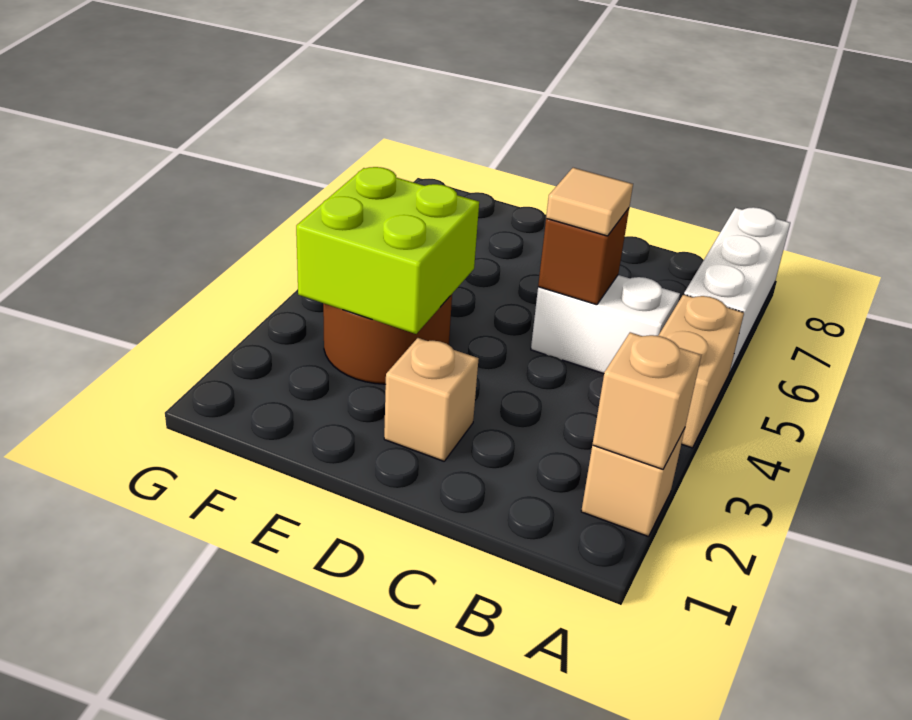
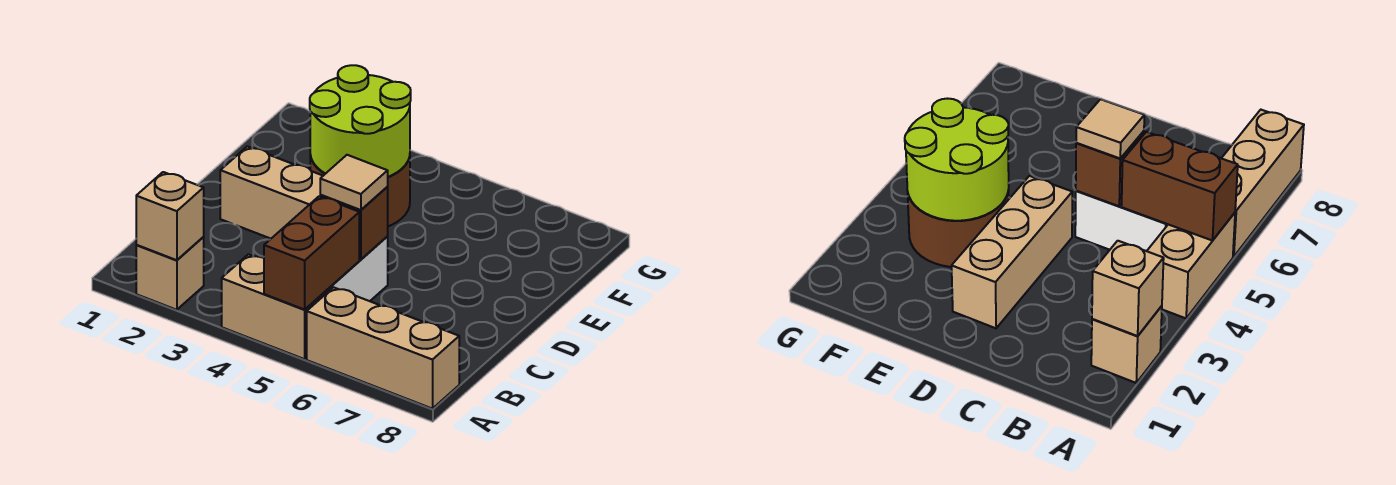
none -> brown brick A5:B5 level 2
white brick A6:A8 level 1 -> tan brick A6:A8 level 1
tan brick D2 level 1 -> tan brick D2:D4 level 1
lime brick E3:F4 level 2 -> lime round brick E3:F4 level 2

